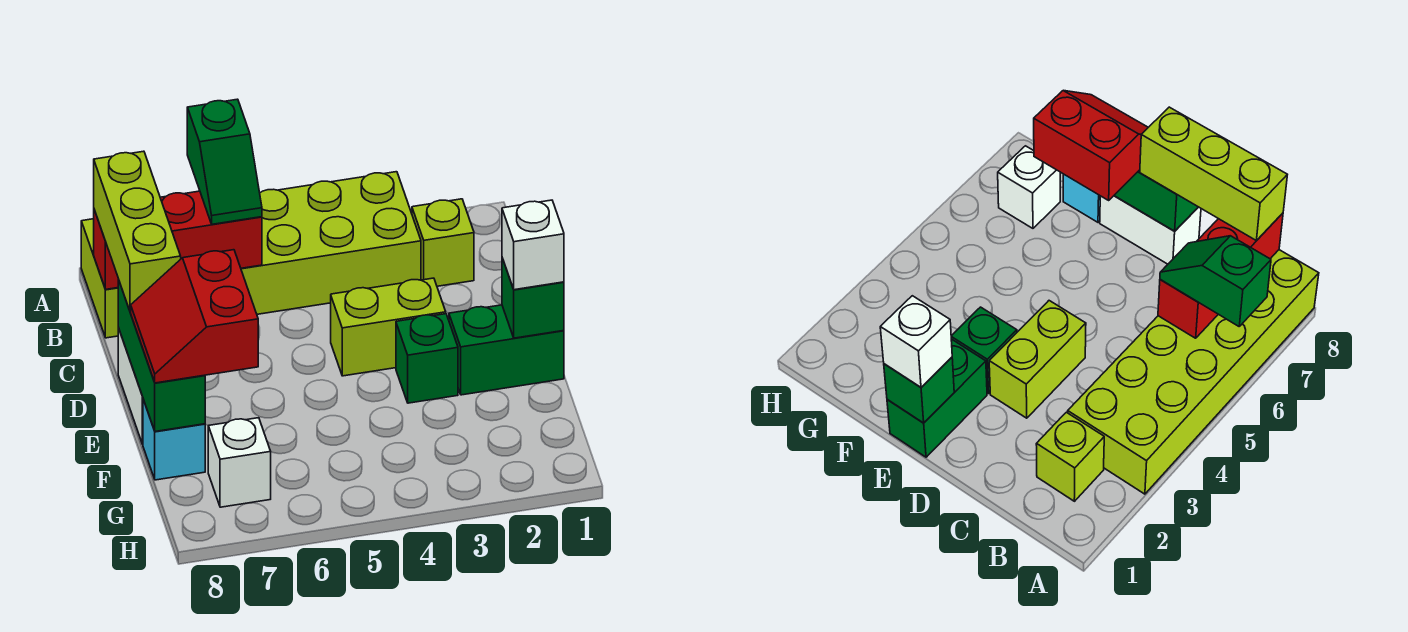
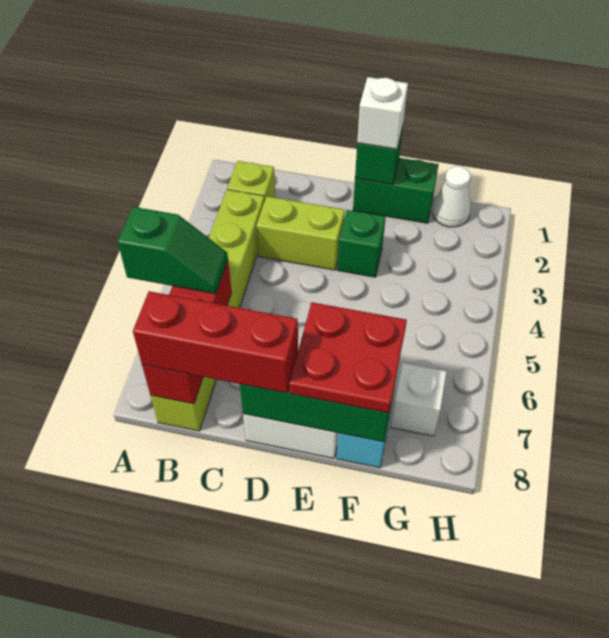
lime brick A3:B8 level 1 -> lime brick B3:B8 level 1
lime brick B8:D8 level 3 -> red brick B8:D8 level 3
lime brick D3:D4 level 1 -> lime brick C3:D3 level 1
green brick E1:E2 level 1 -> green brick E1:F1 level 1
red slope E7:F8 level 3 top 7 -> red plate E7:F8 level 3
none -> white cone G1 level 1

